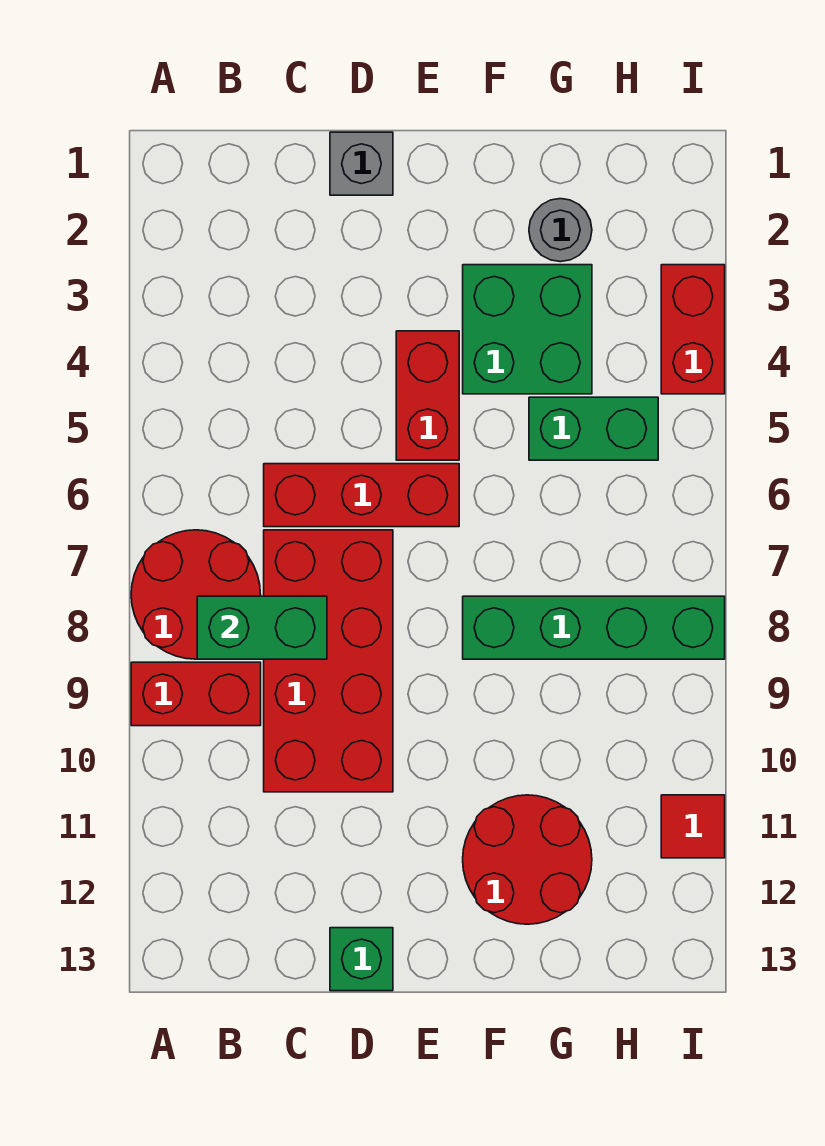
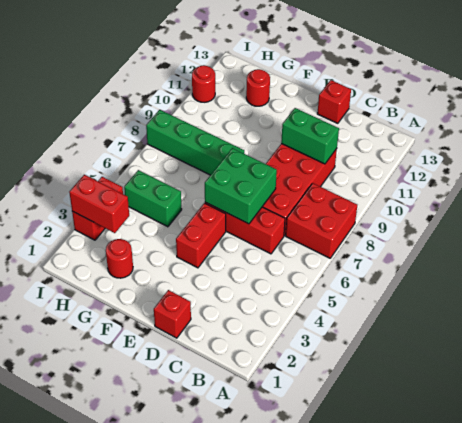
red round brick A7:B8 level 1 -> red brick A7:B8 level 1
red brick A9:B9 level 1 -> red brick H3:I3 level 2
green brick B8:C8 level 2 -> green brick C10:D10 level 2
grey brick D1 level 1 -> red brick D1 level 1
green brick D13 level 1 -> red brick D13 level 1
green brick F3:G4 level 1 -> green brick D6:E7 level 2
red round brick F11:G12 level 1 -> red round brick G12 level 1
grey round brick G2 level 1 -> red round brick G2 level 1
red tile I11 level 1 -> red round brick I11 level 1

